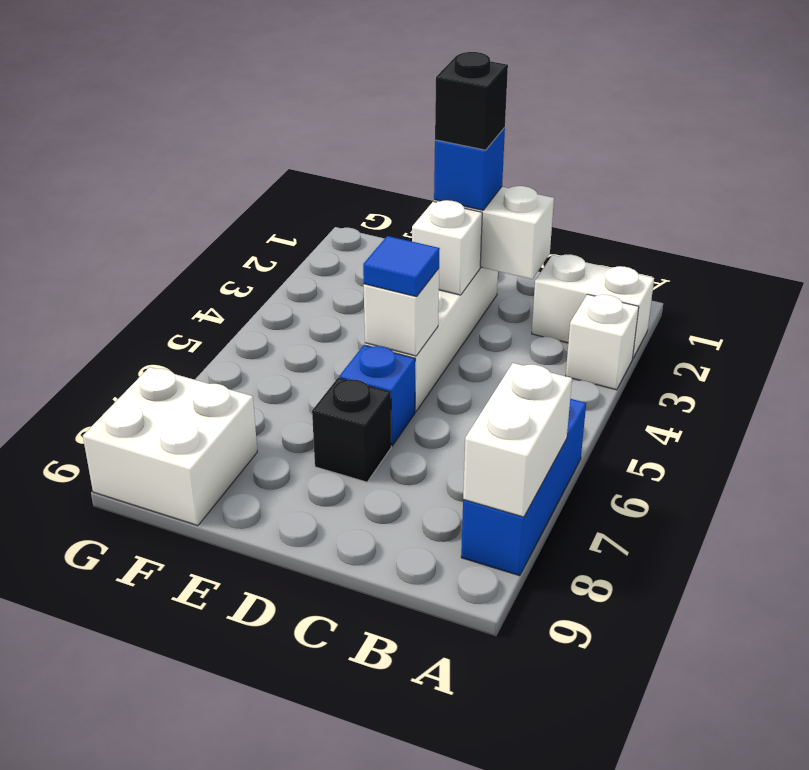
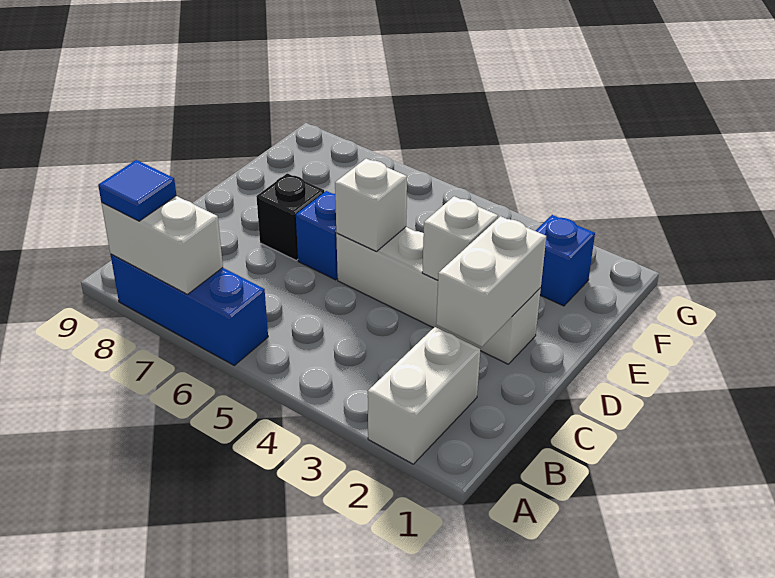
white brick A3 level 1 -> none
blue brick D2 level 3 -> blue brick F2 level 1
black brick D2 level 4 -> none
blue tile D5 level 3 -> blue tile A8 level 3
white brick F8:G9 level 1 -> none

